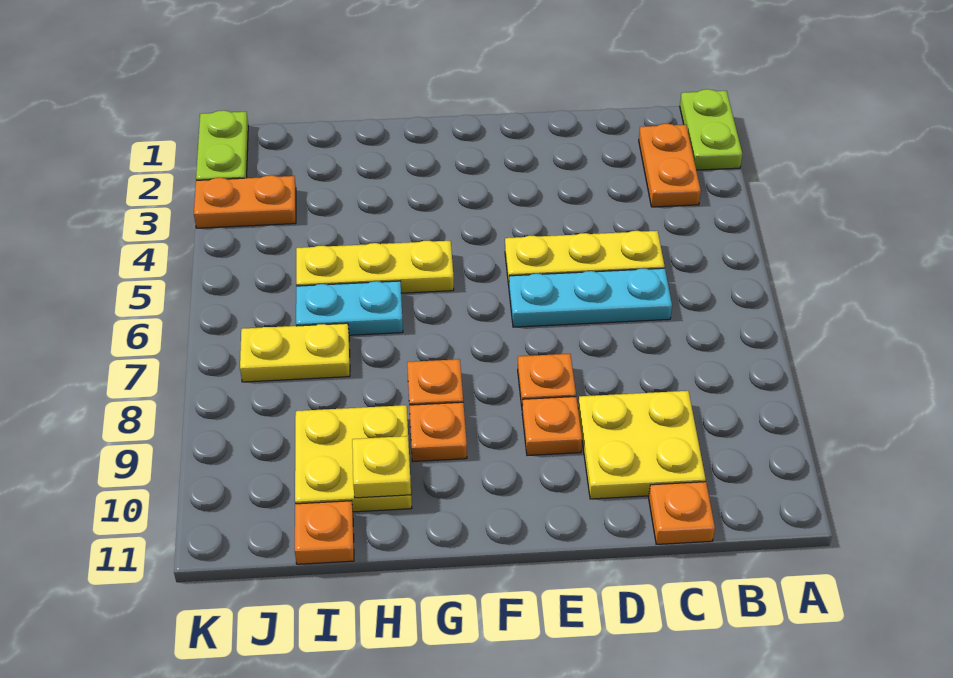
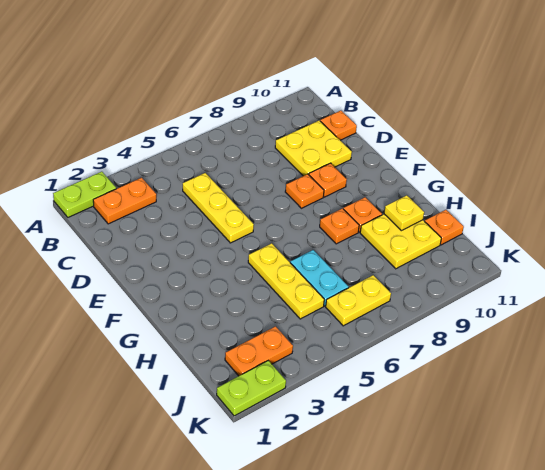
cyan plate C6:E6 level 1 -> none
yellow plate I7:J7 level 1 -> yellow plate J6:J7 level 1
orange plate J3:K3 level 1 -> orange plate J2:J3 level 1

